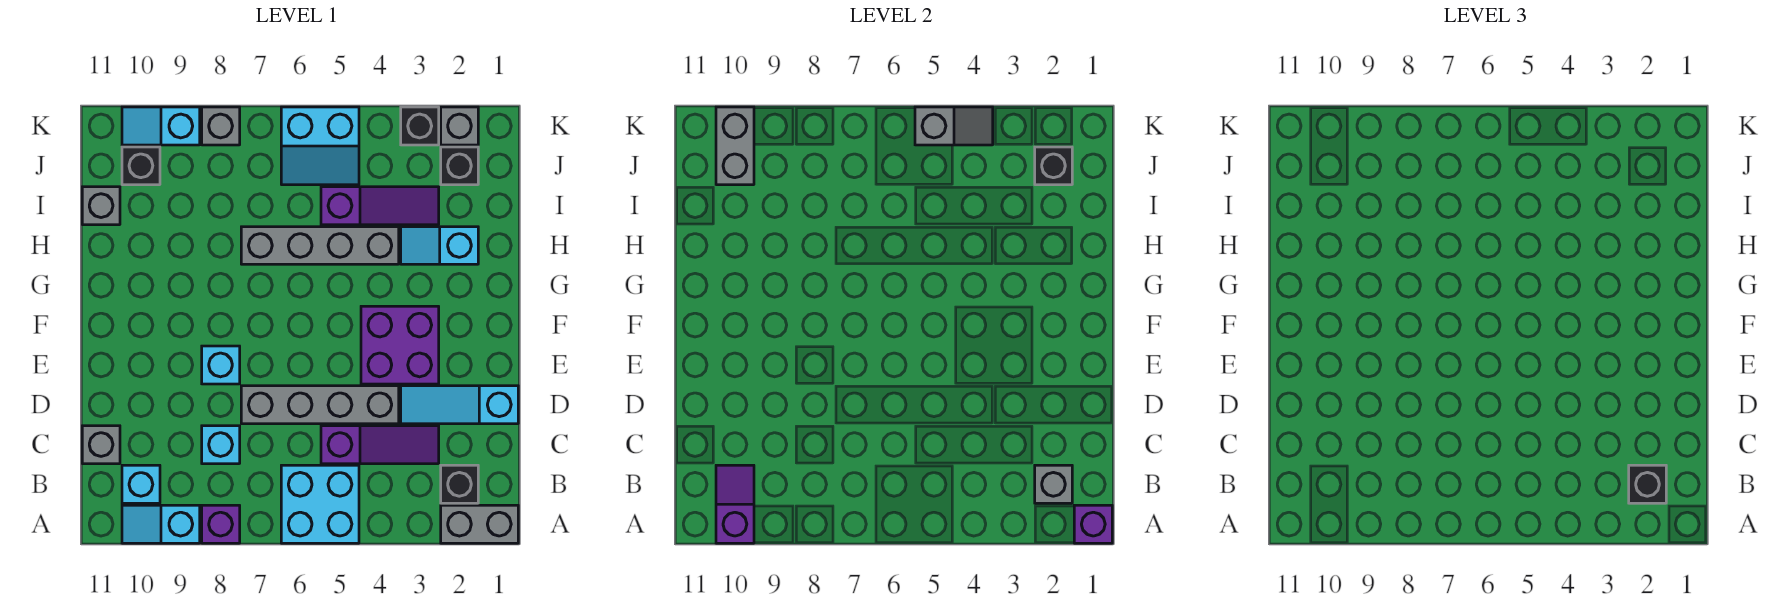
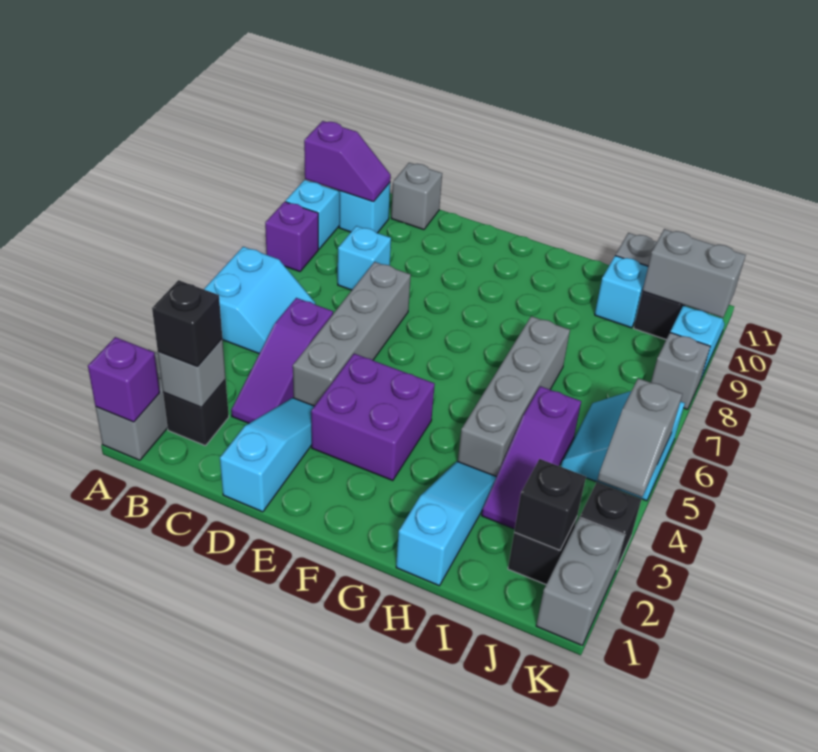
cyan brick A5:B6 level 1 -> cyan slope A5:B6 level 1 top A
cyan brick E8 level 1 -> cyan brick I10 level 1
cyan slope H2:H3 level 1 top 2 -> cyan slope H1:H3 level 1 top 1
grey brick K2 level 1 -> grey brick K1:K2 level 1

